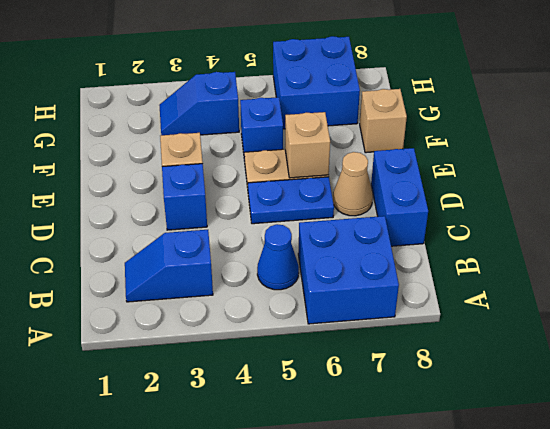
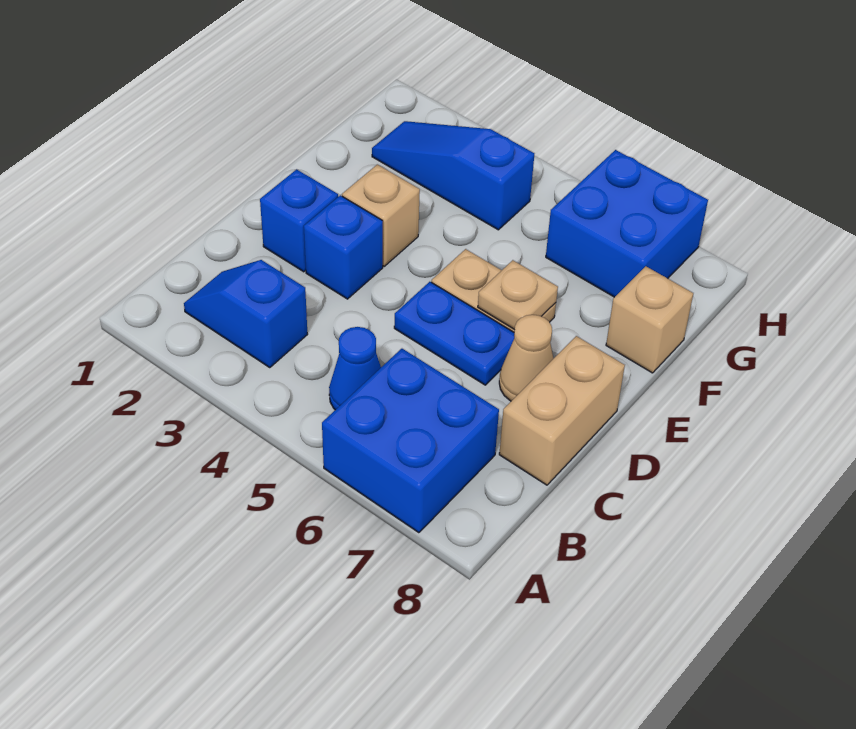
blue brick C8:D8 level 1 -> tan brick C8:D8 level 1
tan brick E6 level 2 -> tan plate E6 level 2
blue brick F5 level 1 -> blue brick D2 level 1
blue slope G3:G4 level 1 top 4 -> blue slope G2:G4 level 1 top 4

